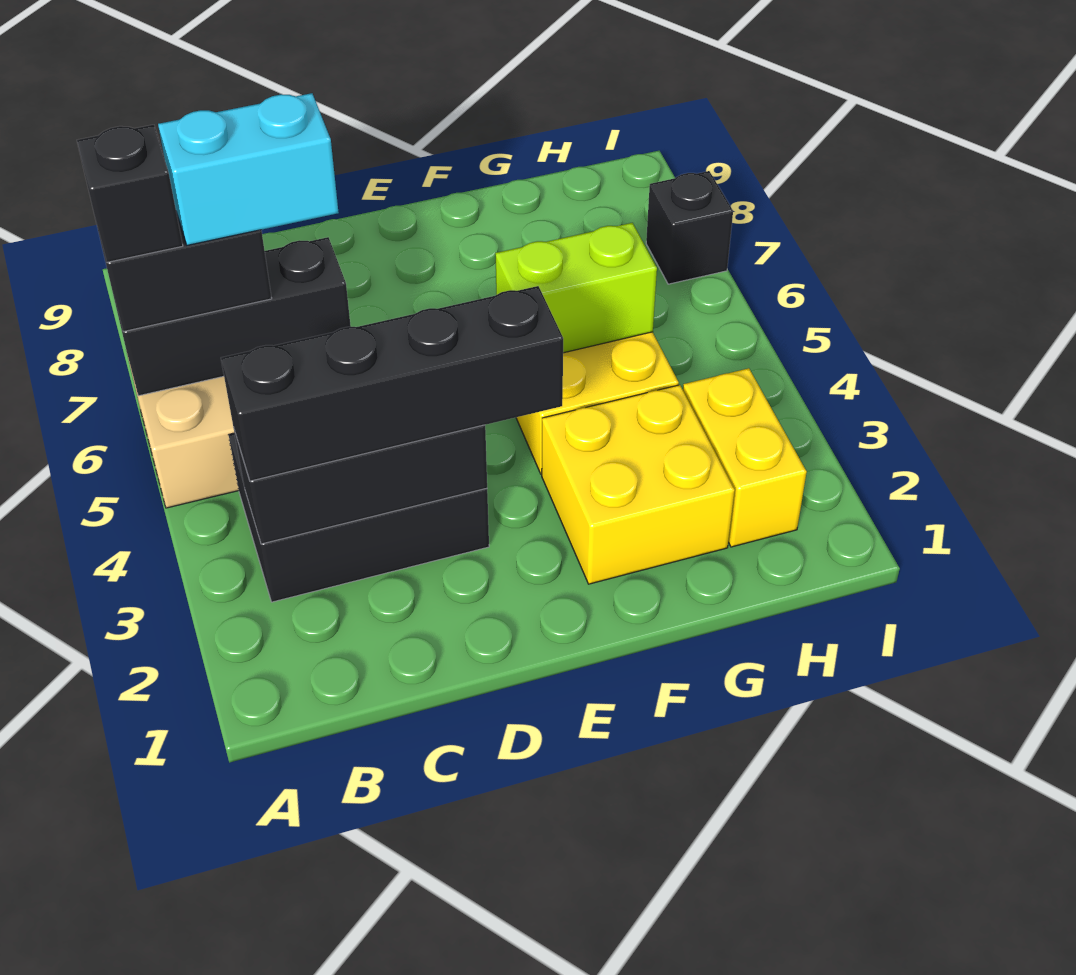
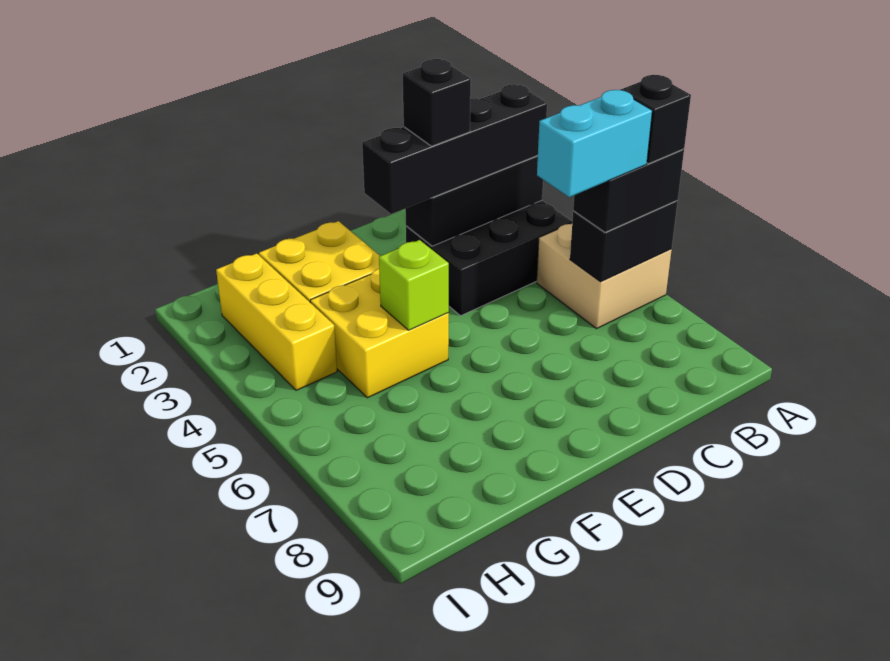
black brick A6:C6 level 2 -> black brick A6:B6 level 2
lime brick F5:G5 level 2 -> lime brick F5 level 2
yellow brick H2:H3 level 1 -> yellow brick H2:H4 level 1
black brick I7 level 1 -> black brick D3 level 4

